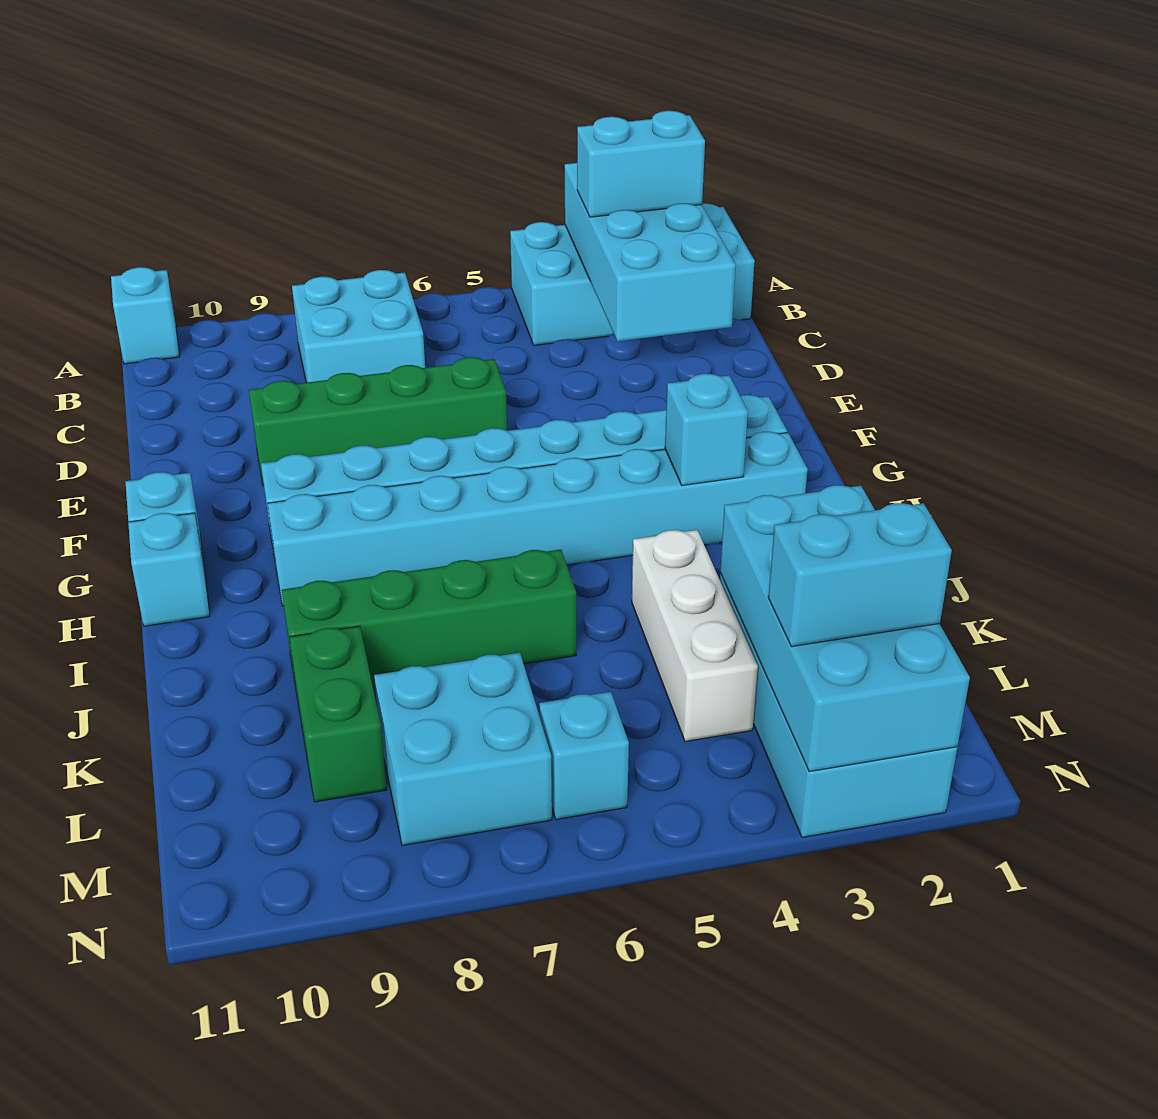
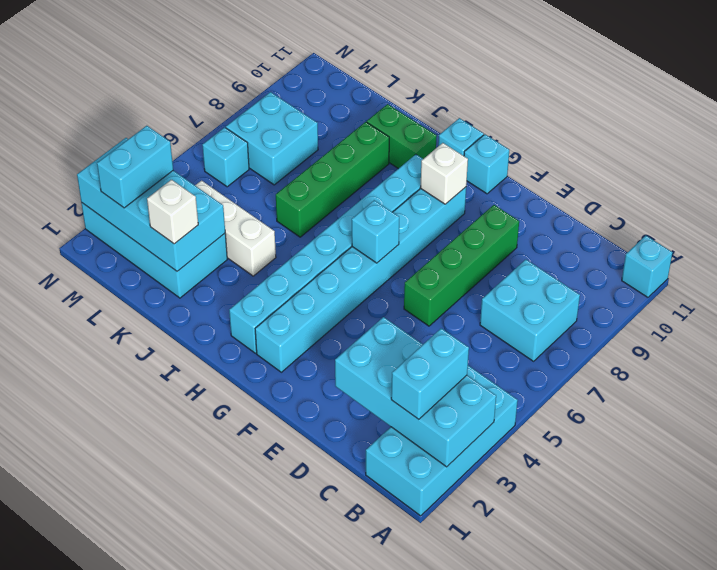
none -> white brick G9 level 2
cyan brick H3 level 2 -> cyan brick G6 level 2
none -> white brick K2 level 3
green brick K9:L9 level 1 -> green brick I10:J10 level 1

